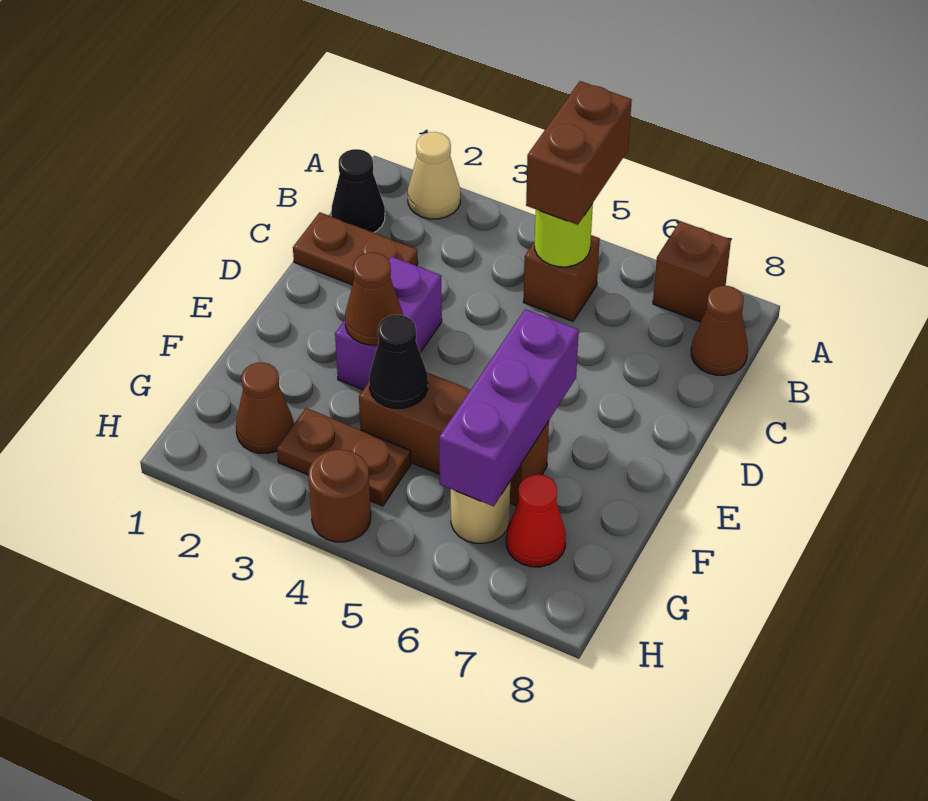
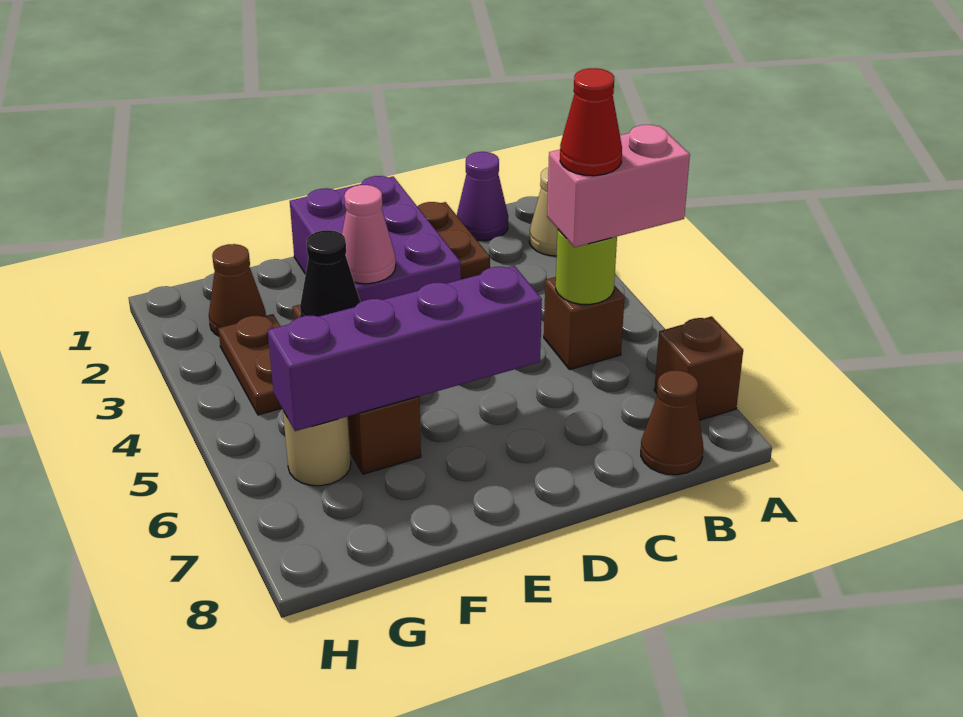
brown brick A5:B5 level 3 -> pink brick A5:B5 level 3
black cone B1 level 1 -> purple cone B1 level 1
purple brick D3:E3 level 1 -> purple brick D1:E3 level 1
brown cone E3 level 2 -> pink cone E3 level 2
purple brick E6:G6 level 2 -> purple brick D6:G6 level 2
red cone G7 level 1 -> red cone B5 level 4
brown round brick H4 level 1 -> none

